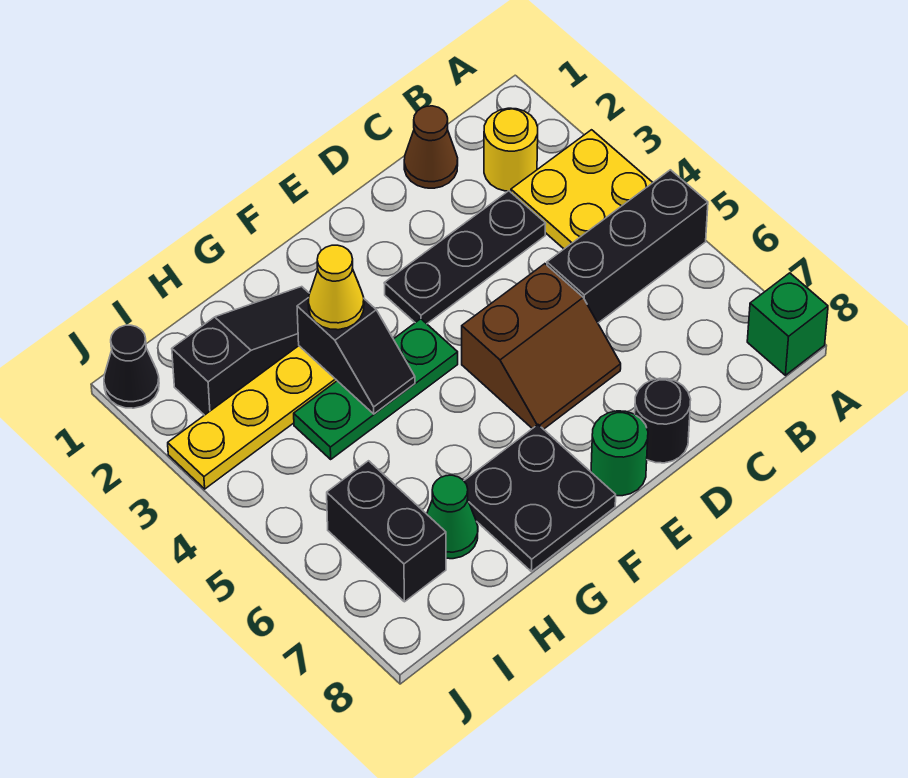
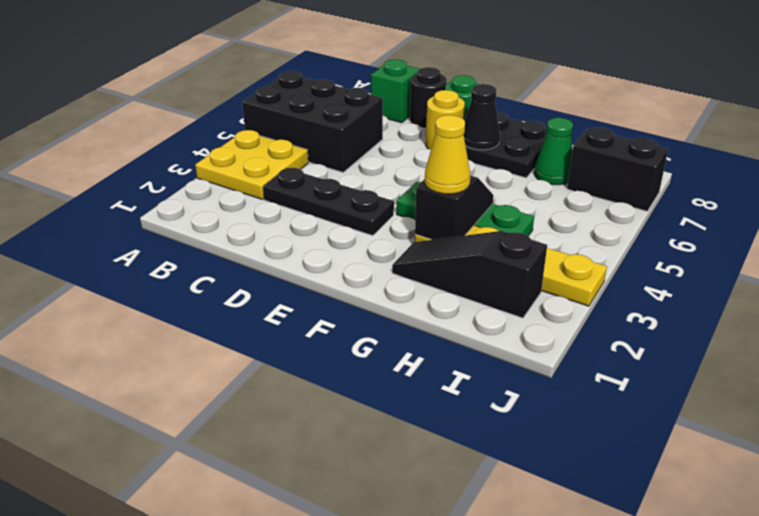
black brick A5:C5 level 1 -> black brick A5:C6 level 1
green brick A8 level 1 -> green brick C8 level 1
yellow round brick B2 level 1 -> yellow round brick E7 level 1
brown cone C1 level 1 -> none
brown slope D5:E6 level 1 top 5 -> none
black brick I6:I7 level 1 -> black brick I7:J7 level 1
black cone J1 level 1 -> black cone F7 level 2

